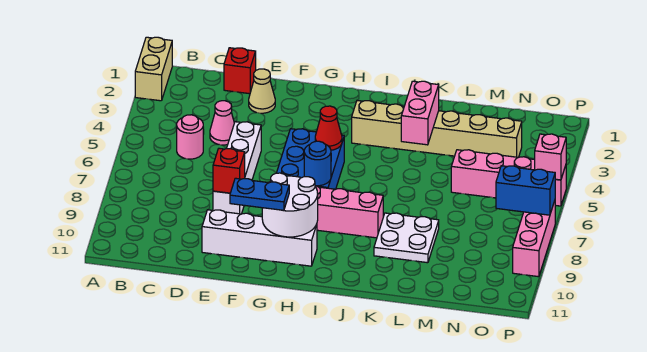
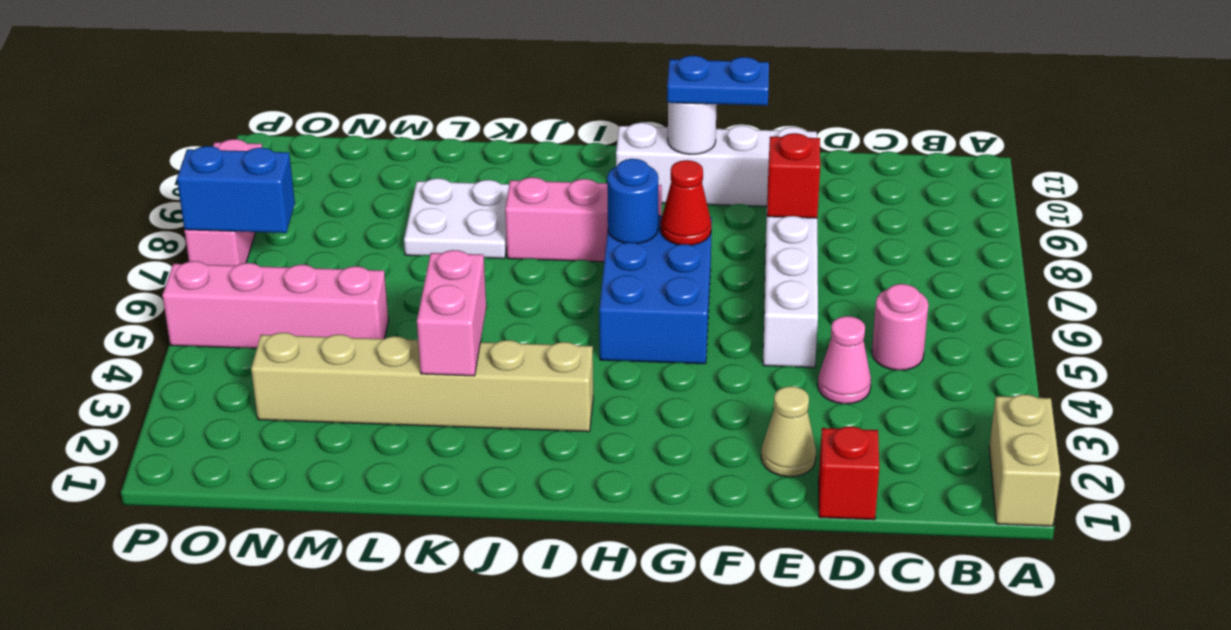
white round brick G9:H10 level 2 -> white round brick G10 level 2
red cone H5 level 2 -> red cone G7 level 2
pink brick P5 level 2 -> none

